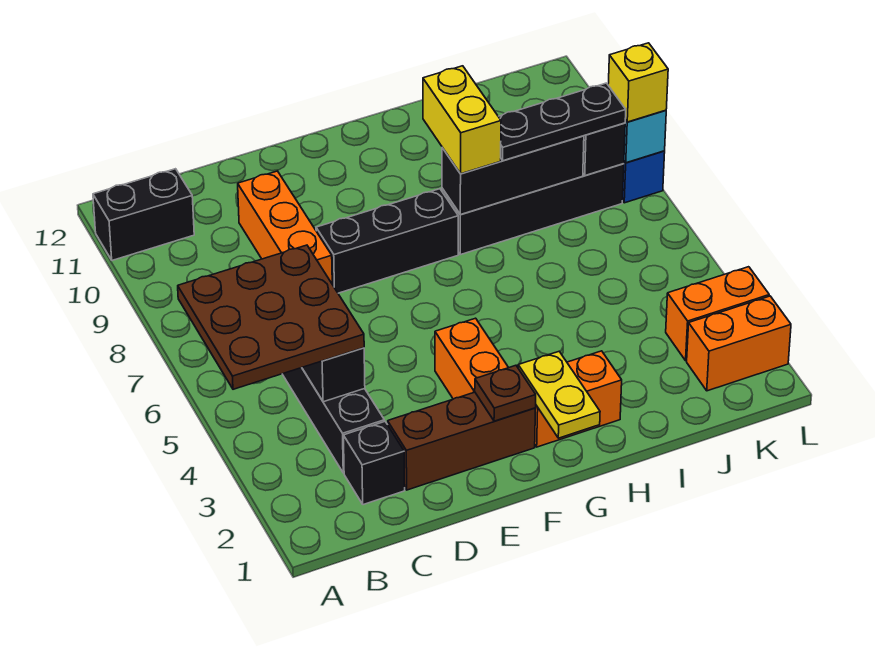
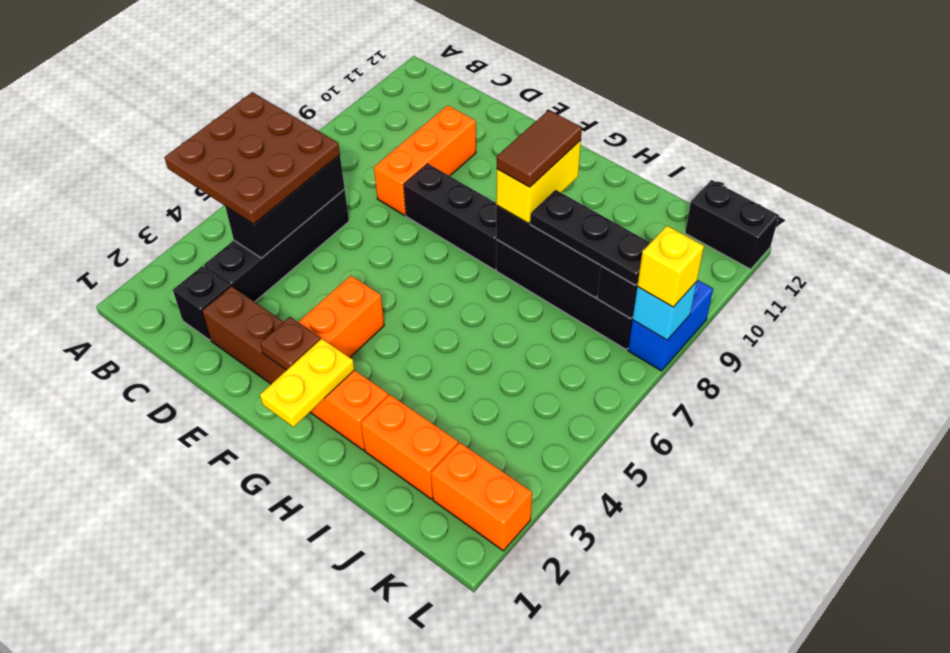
black brick A11:B11 level 1 -> black brick K12:L12 level 1
none -> brown tile H8:H9 level 4
orange brick K3:L3 level 1 -> orange brick I2:J2 level 1

